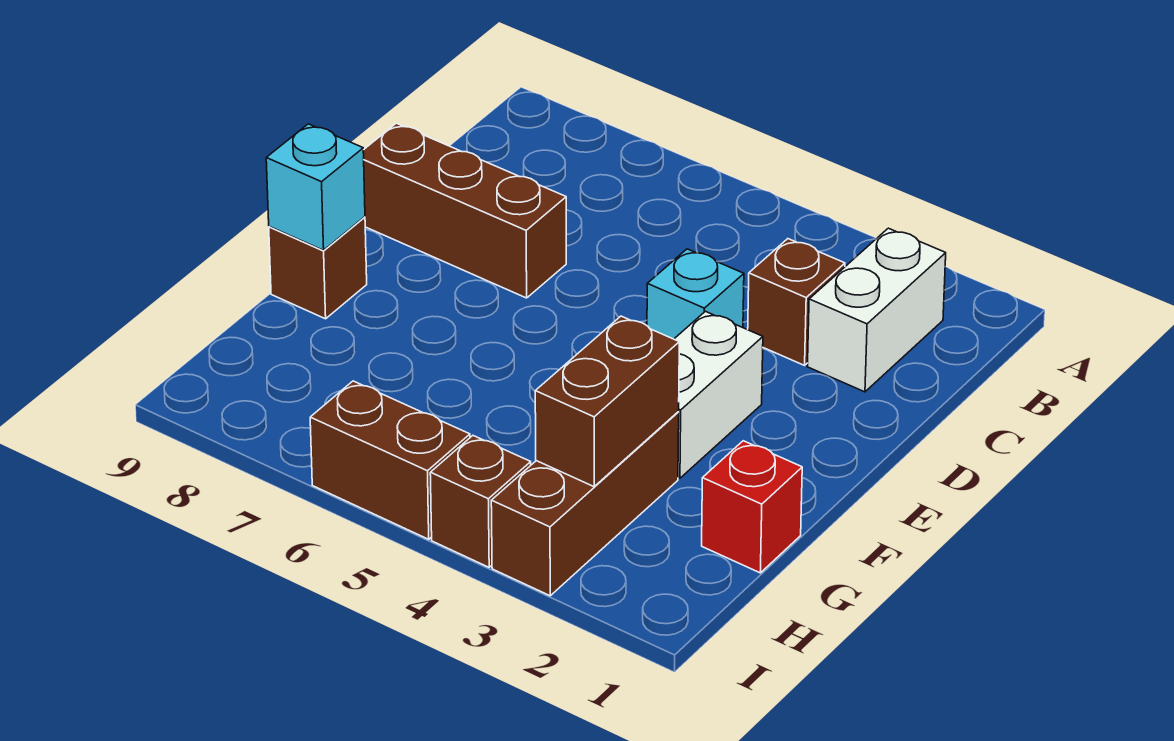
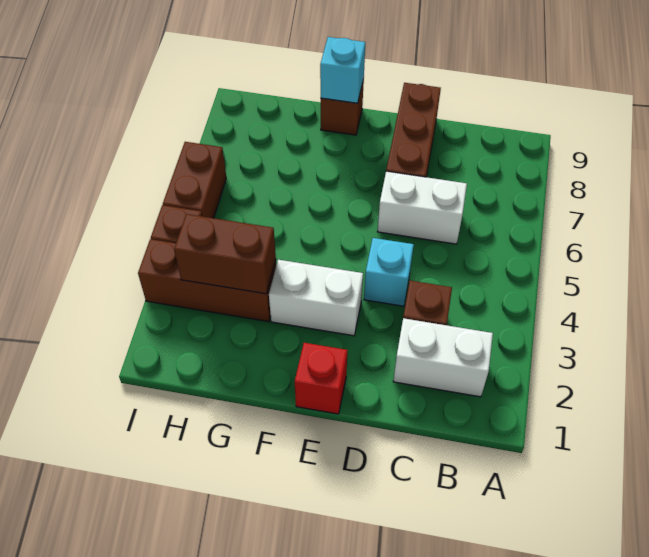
none -> white brick C6:D6 level 1
red brick G1 level 1 -> red brick E1 level 1

